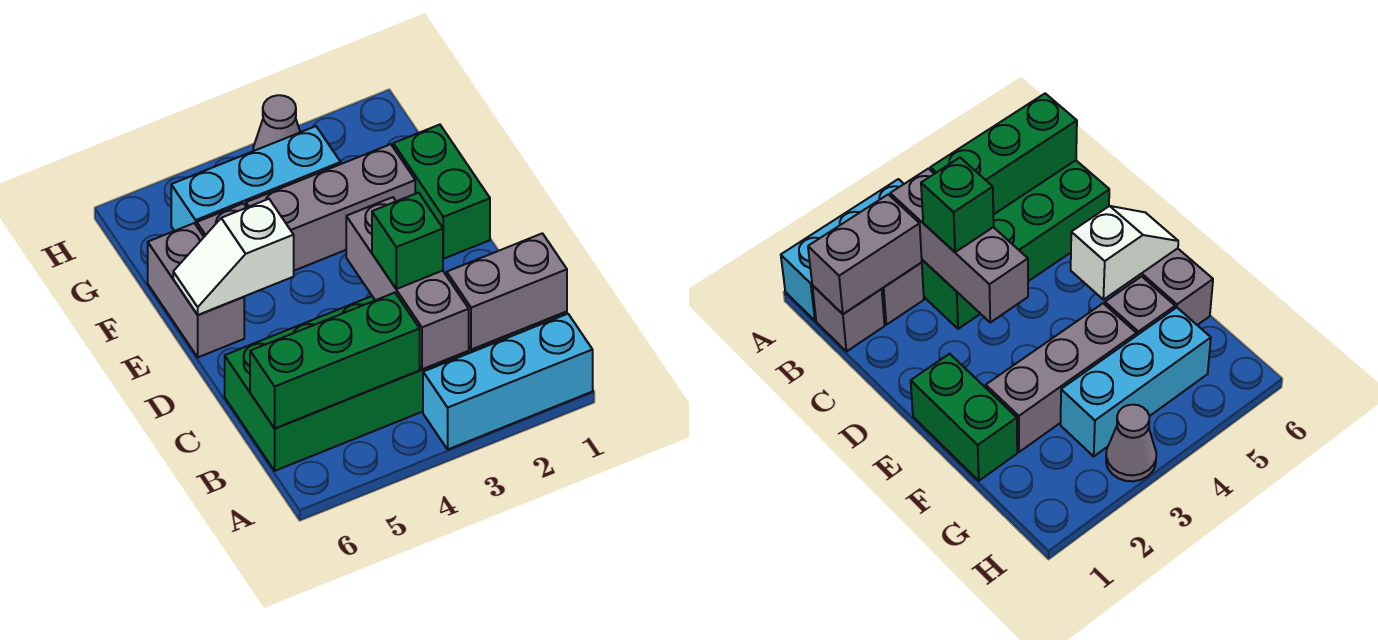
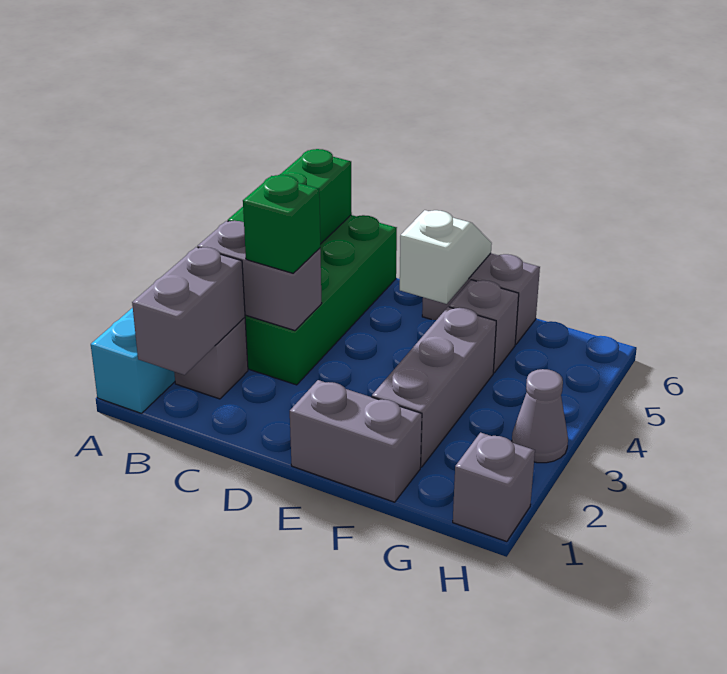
grey brick B1 level 1 -> grey brick H1 level 1
grey brick B3:D3 level 2 -> grey brick B3:C3 level 2
green brick E1:F1 level 1 -> grey brick E1:F1 level 1
cyan brick G3:G5 level 1 -> none

